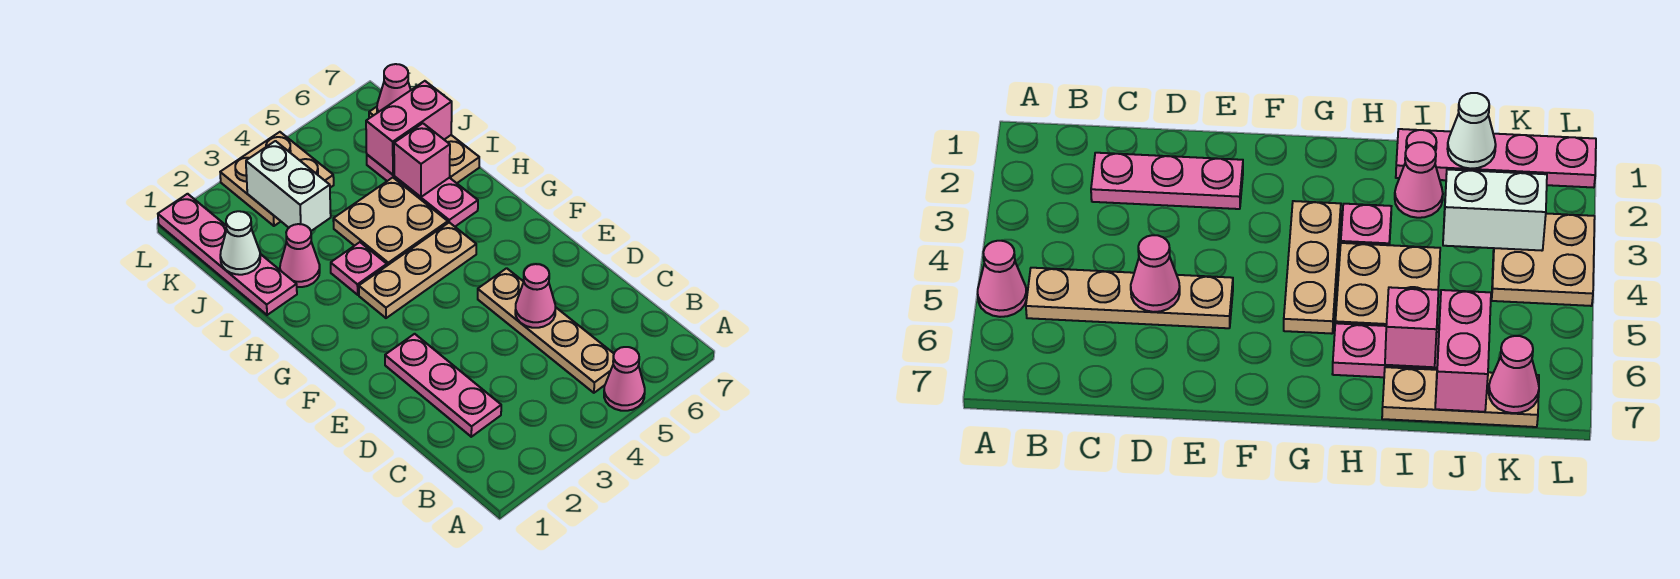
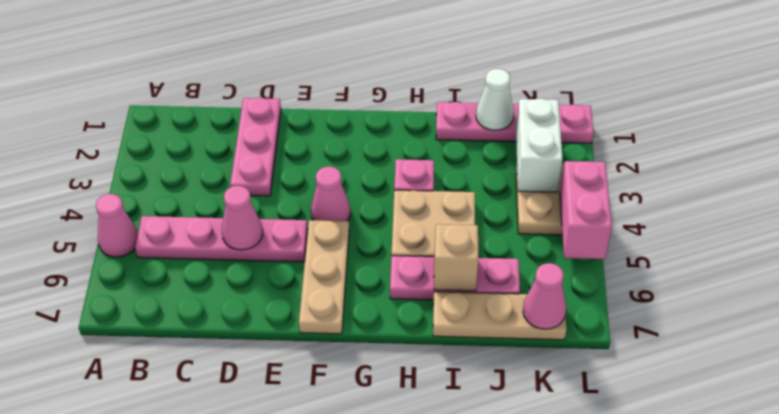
tan plate B5:E5 level 1 -> pink plate B5:E5 level 1
pink plate C2:E2 level 1 -> pink plate D1:D3 level 1
tan plate G3:G5 level 1 -> tan plate F5:F7 level 1
pink cone I2 level 1 -> pink cone F4 level 1
pink brick I6 level 2 -> tan brick I6 level 2
white brick J3:K3 level 2 -> white brick K2:K3 level 2
pink brick J6:J7 level 2 -> pink brick L4:L5 level 2

